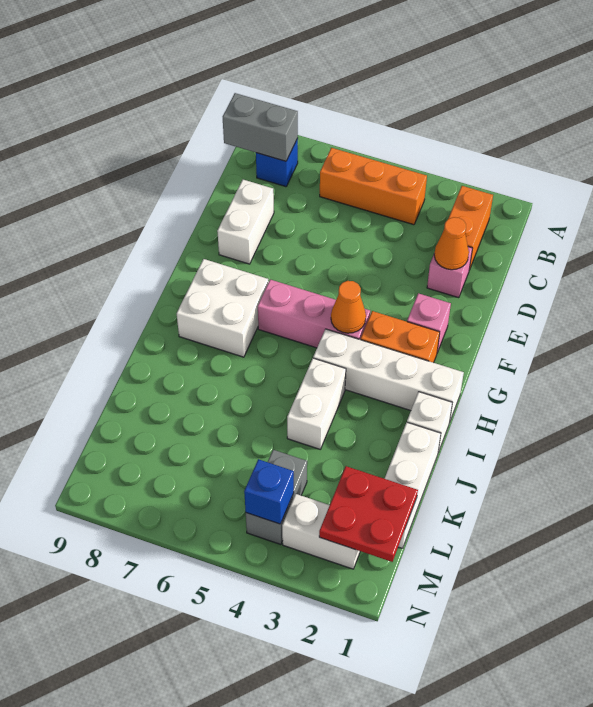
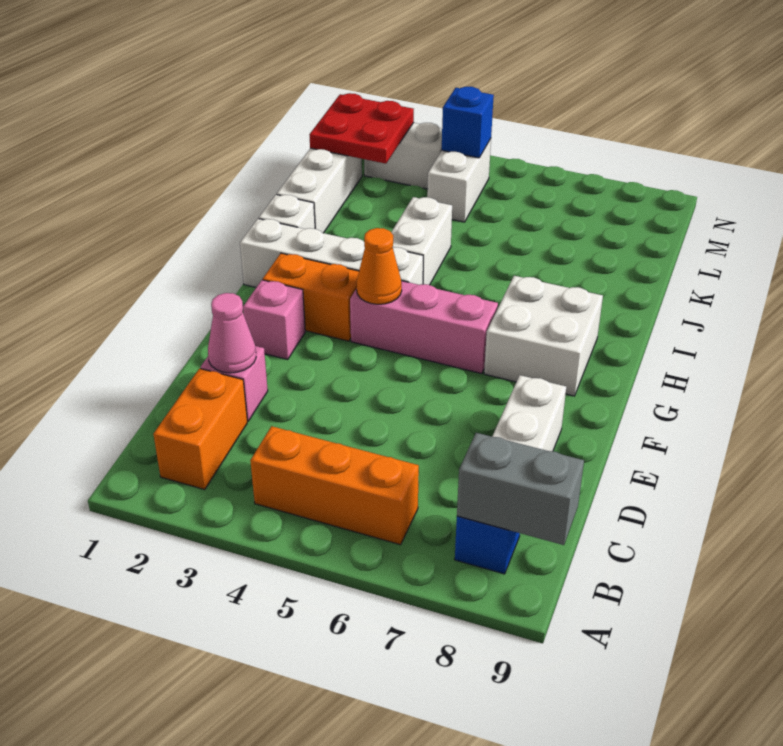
orange cone D2 level 2 -> pink cone D2 level 2
grey brick L4:M4 level 1 -> white brick L4:M4 level 1

